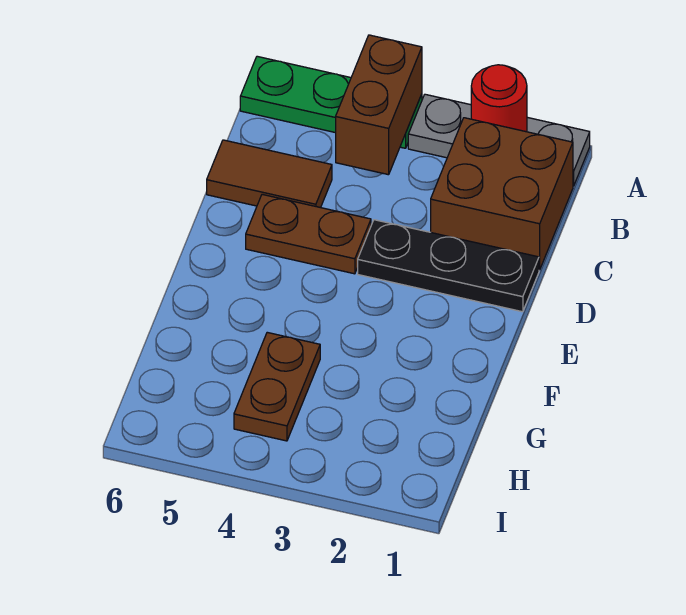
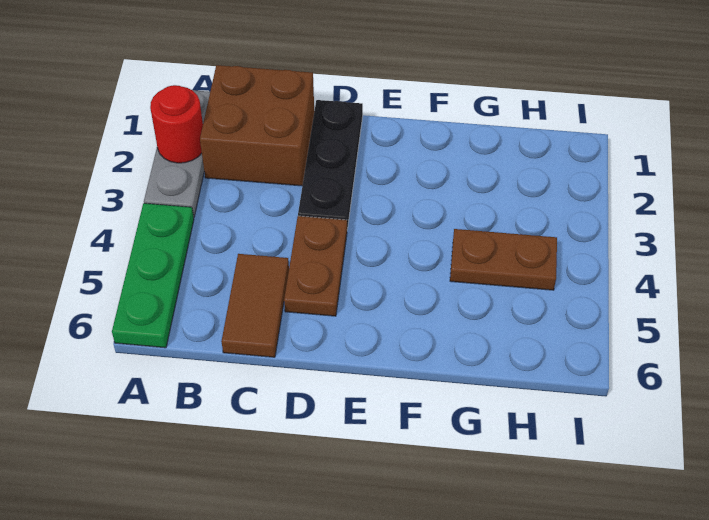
brown brick A4:B4 level 2 -> none

